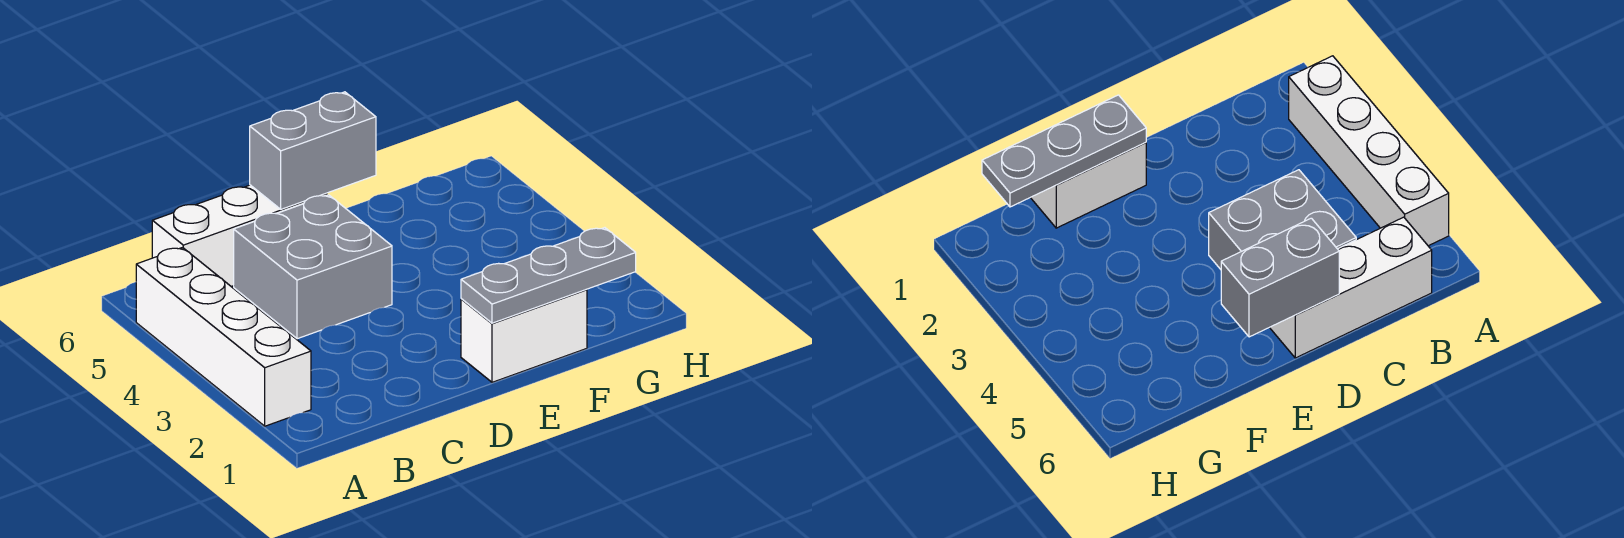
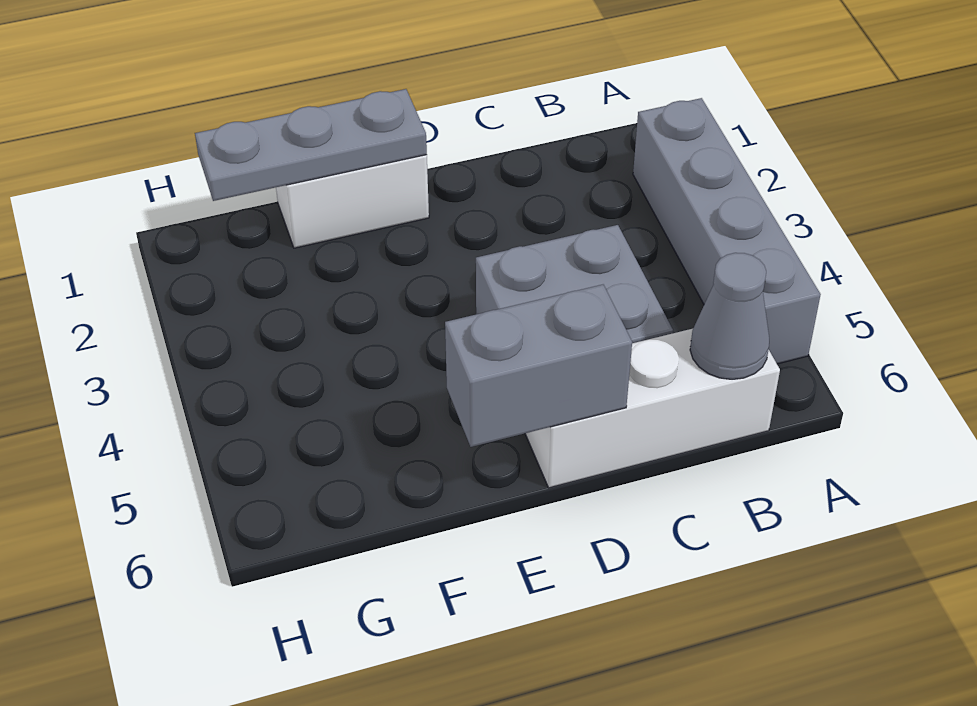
white brick A2:A5 level 1 -> grey brick A2:A5 level 1
none -> grey cone B6 level 2

